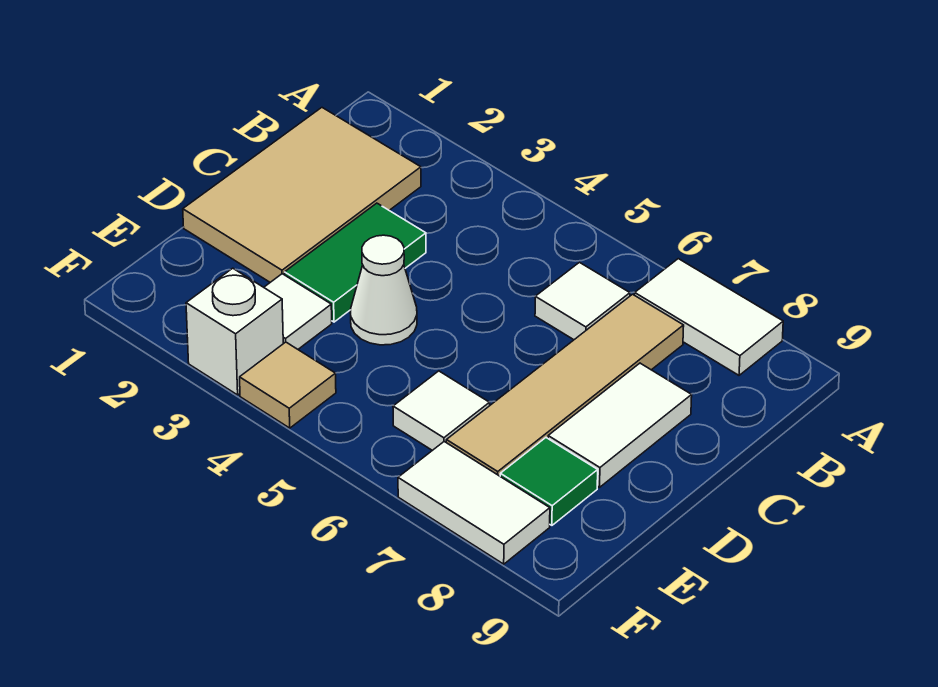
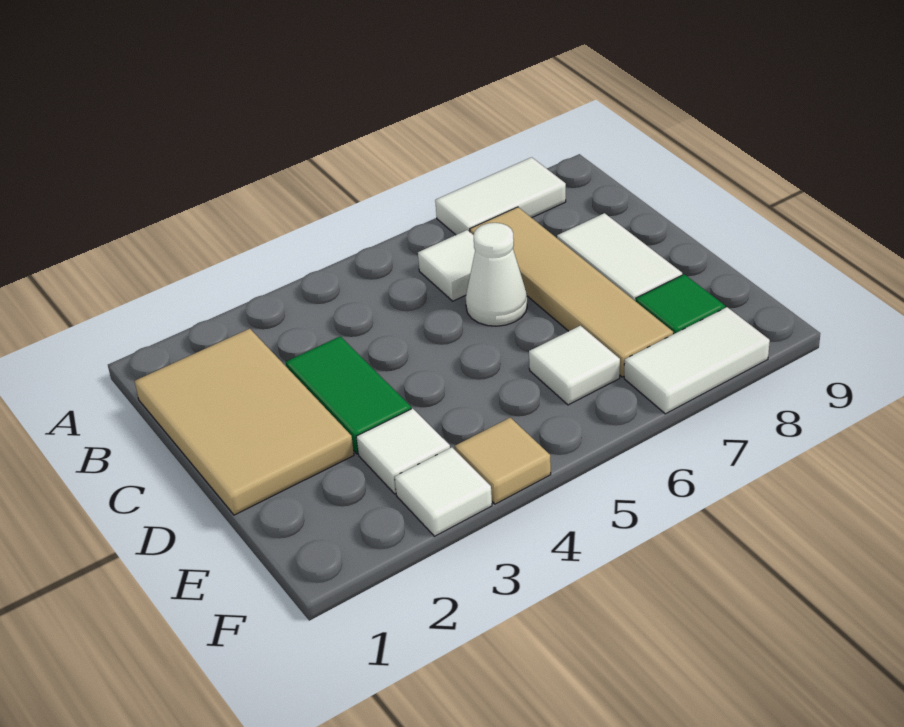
white cone D4 level 1 -> white cone C6 level 1
white brick F3 level 1 -> white tile F3 level 1

